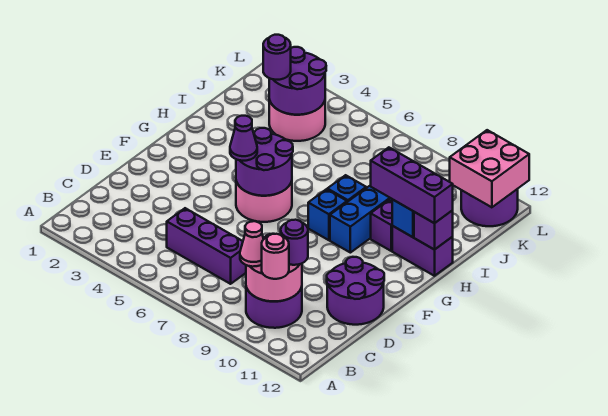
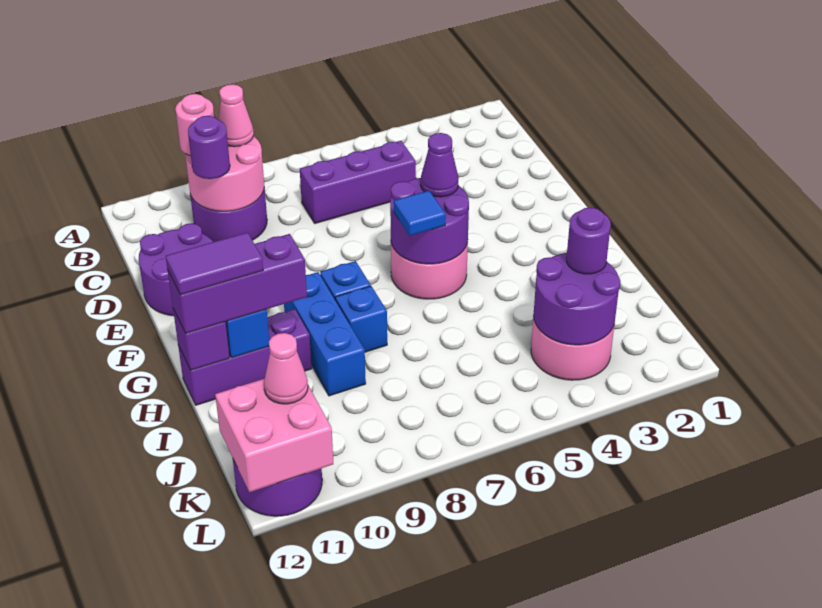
none -> blue tile G6 level 3
none -> purple tile H11:H12 level 4
none -> pink cone K11 level 3

